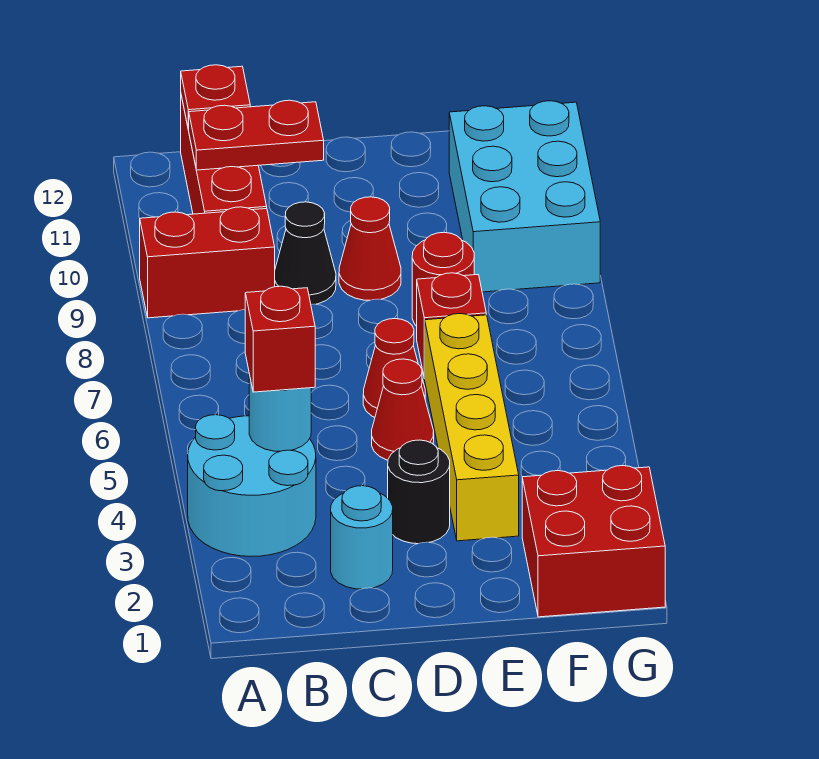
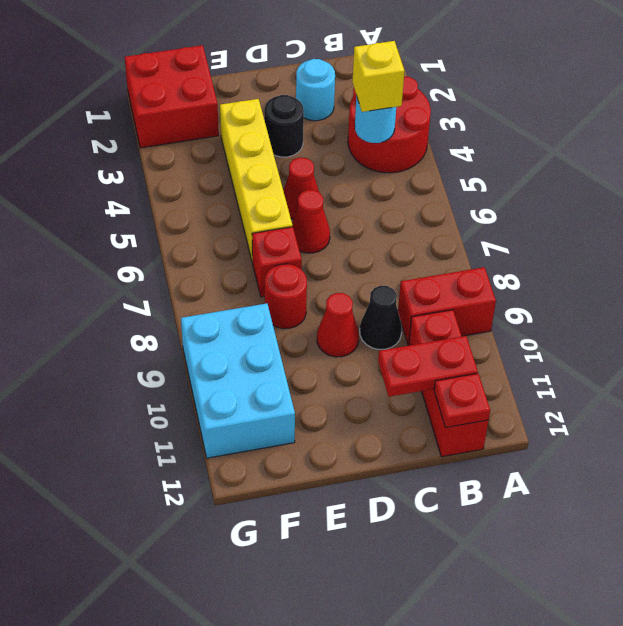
cyan round brick A3:B4 level 1 -> red round brick A3:B4 level 1
red brick B4 level 3 -> yellow brick B4 level 3

